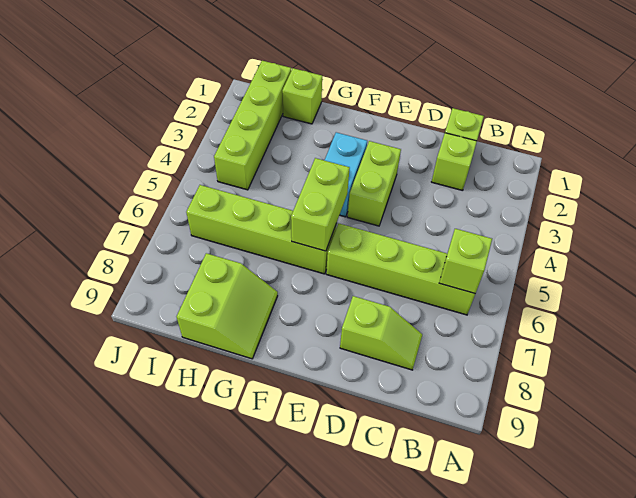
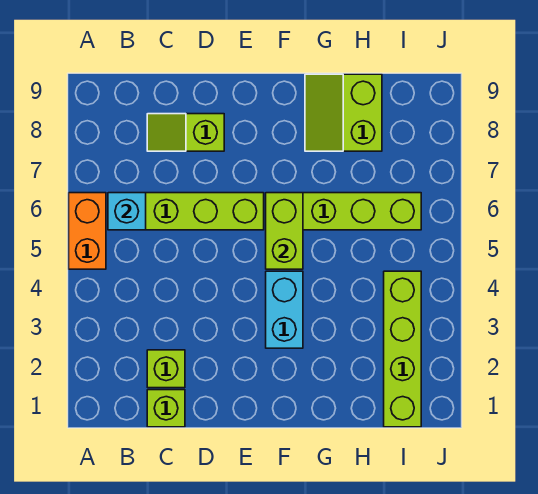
none -> orange brick A5:A6 level 1
lime brick B6 level 2 -> cyan brick B6 level 2
lime brick E3:E4 level 1 -> none
lime brick H1 level 1 -> none

